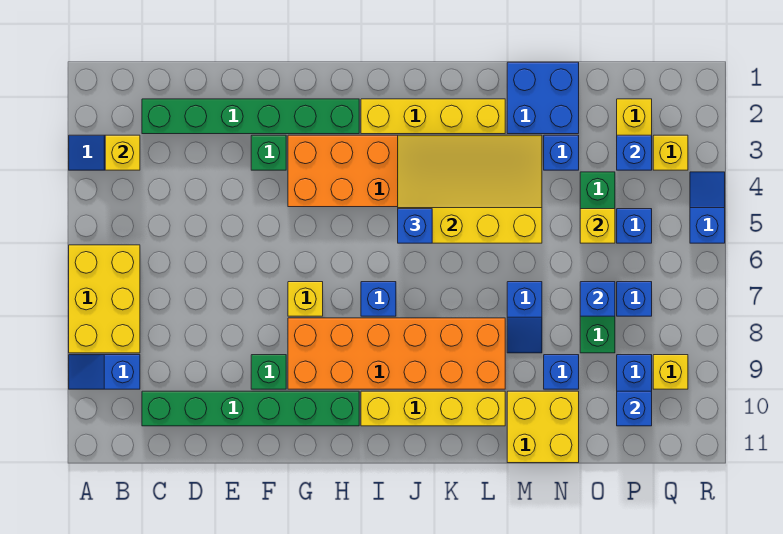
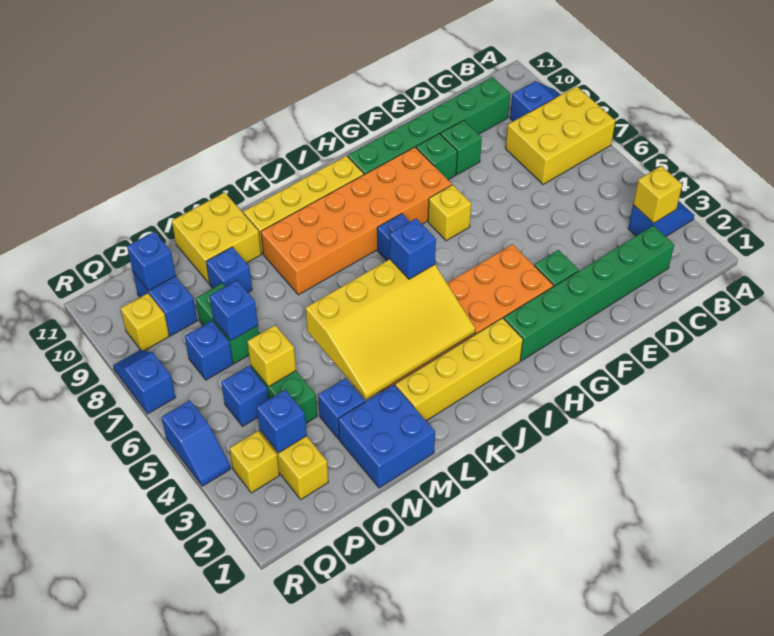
yellow brick A6:B8 level 1 -> yellow brick A7:C8 level 1
none -> green brick E9 level 1
blue slope M7:M8 level 1 top 7 -> blue slope R7:R8 level 1 top 7

